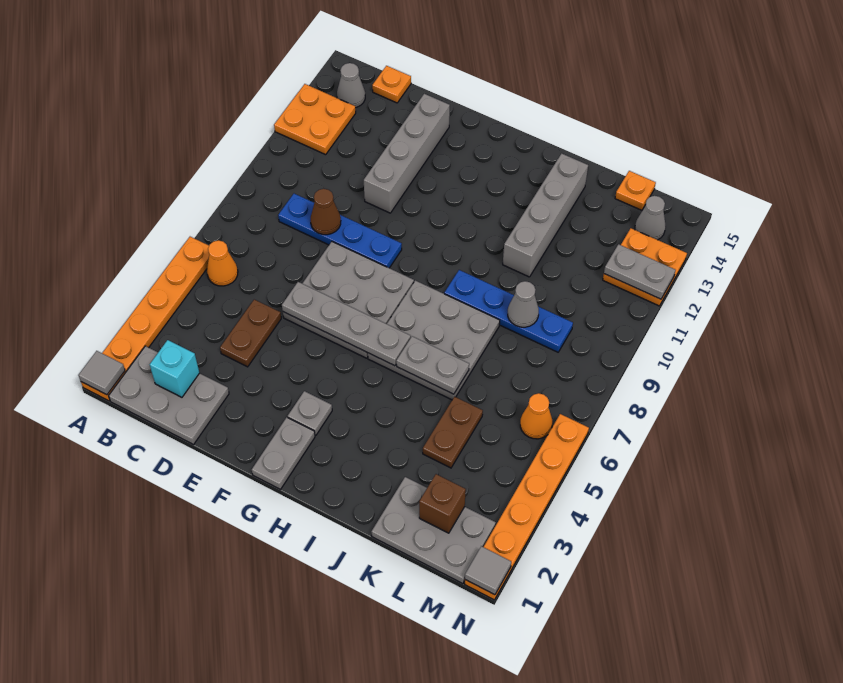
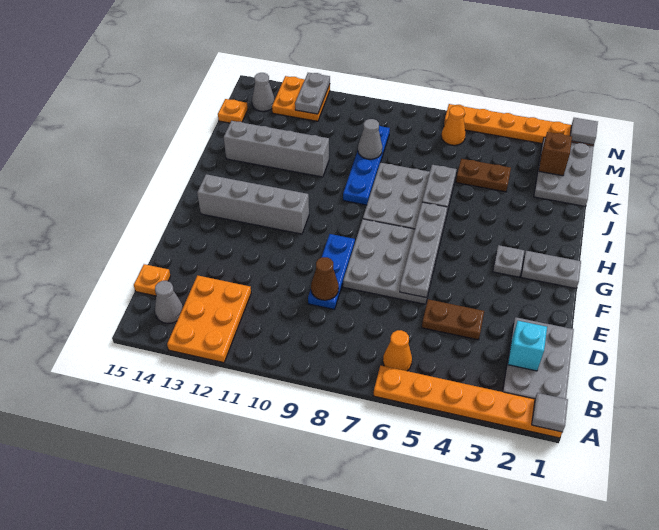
orange plate A12:B13 level 1 -> orange plate A12:C13 level 1
blue plate C9:F9 level 1 -> blue plate D9:F9 level 1
grey brick E11:E14 level 1 -> grey brick G11:G14 level 1

